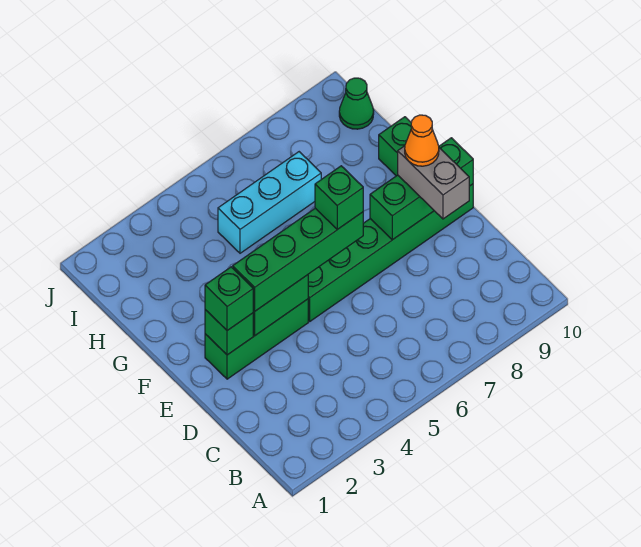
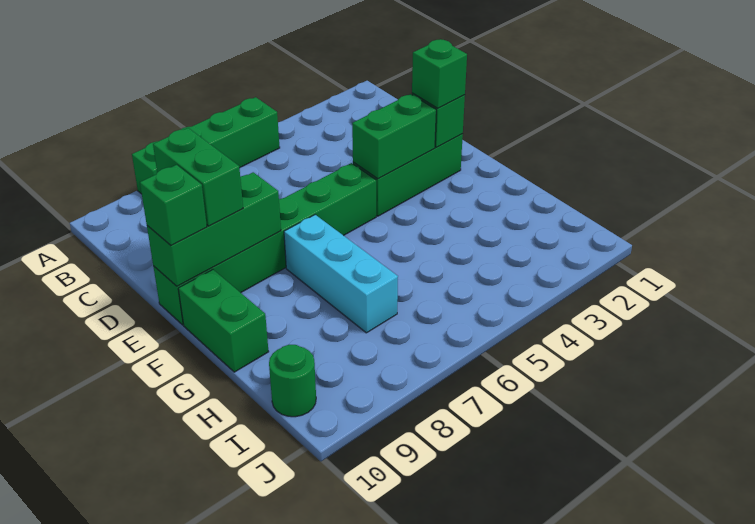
grey brick D9:E9 level 3 -> green brick D9:E9 level 3
green brick E3:E6 level 3 -> green brick A5:A8 level 1
green brick E6 level 4 -> green brick E10 level 3
orange cone E9 level 4 -> none
cyan brick H5:H7 level 1 -> cyan brick F7:H7 level 1
green cone I10 level 1 -> green round brick I10 level 1

